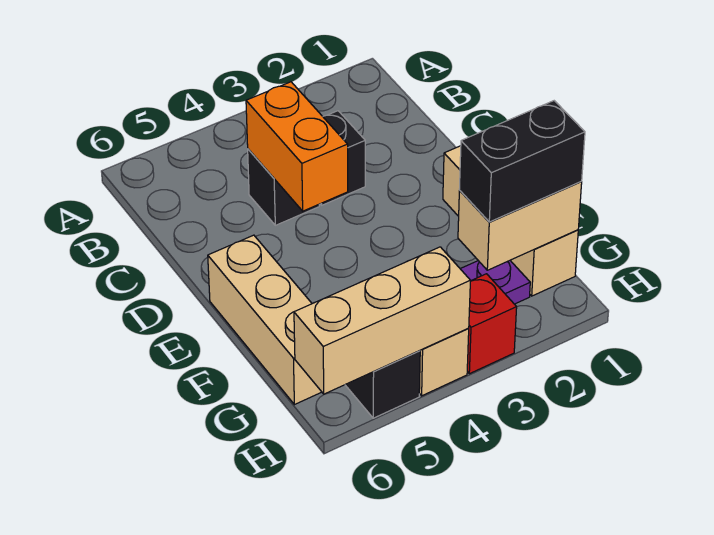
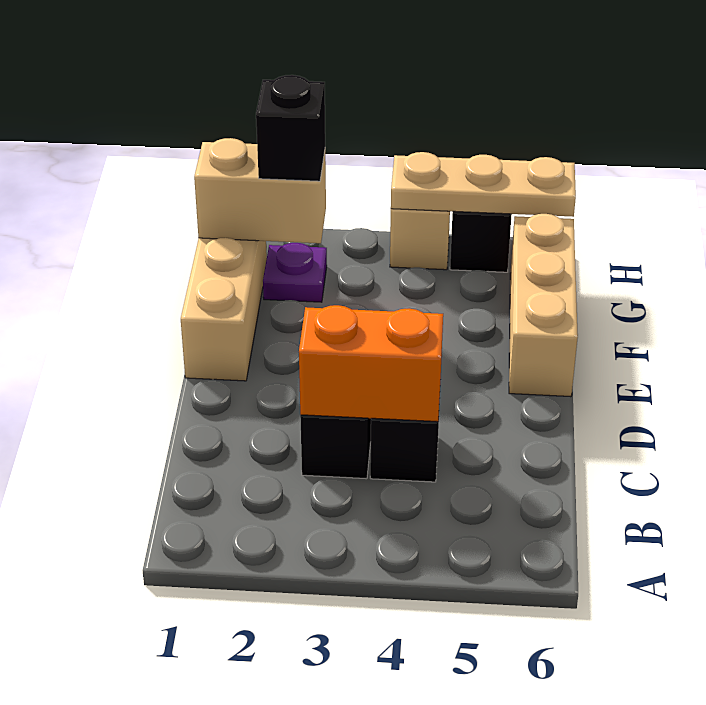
orange brick C4:D4 level 2 -> orange brick C3:C4 level 2
black brick G1:G2 level 3 -> black brick G2 level 3
red brick H3 level 1 -> none
tan brick H4:H6 level 2 -> tan plate H4:H6 level 2

